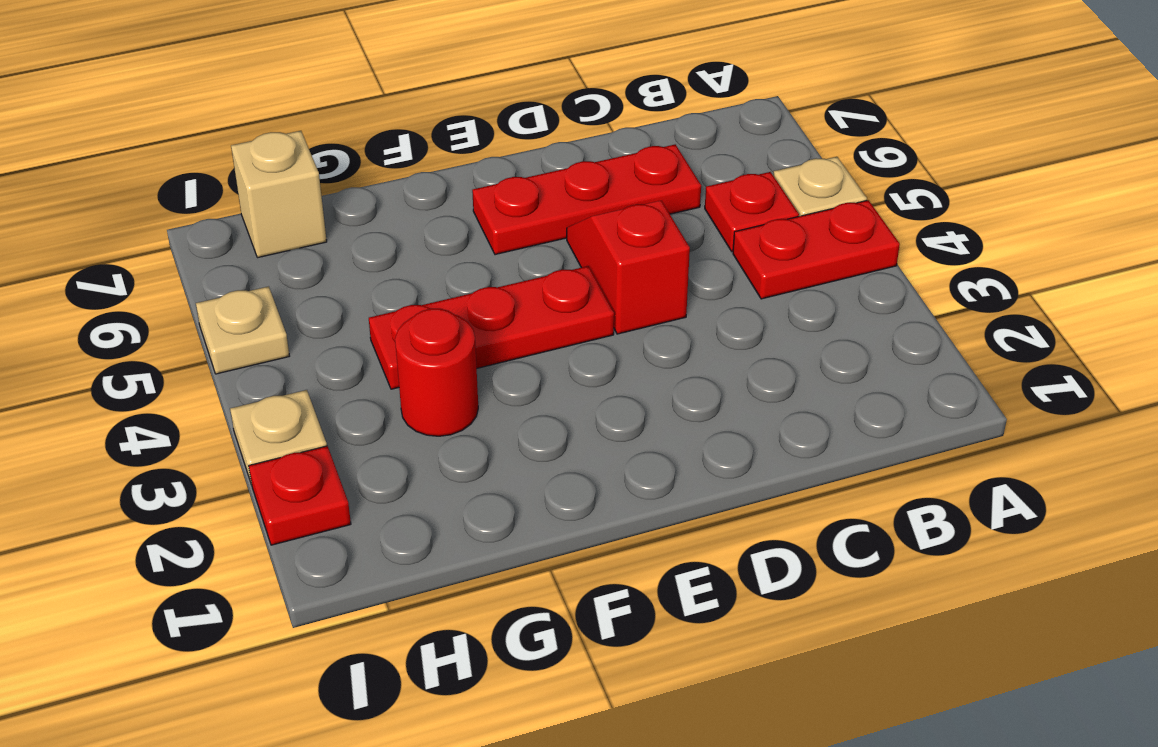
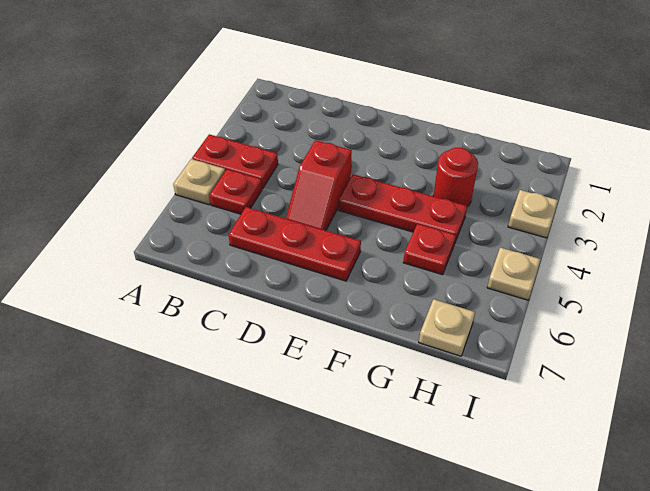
tan brick H7 level 1 -> tan plate H7 level 1
red plate I2 level 1 -> red plate G5 level 1

